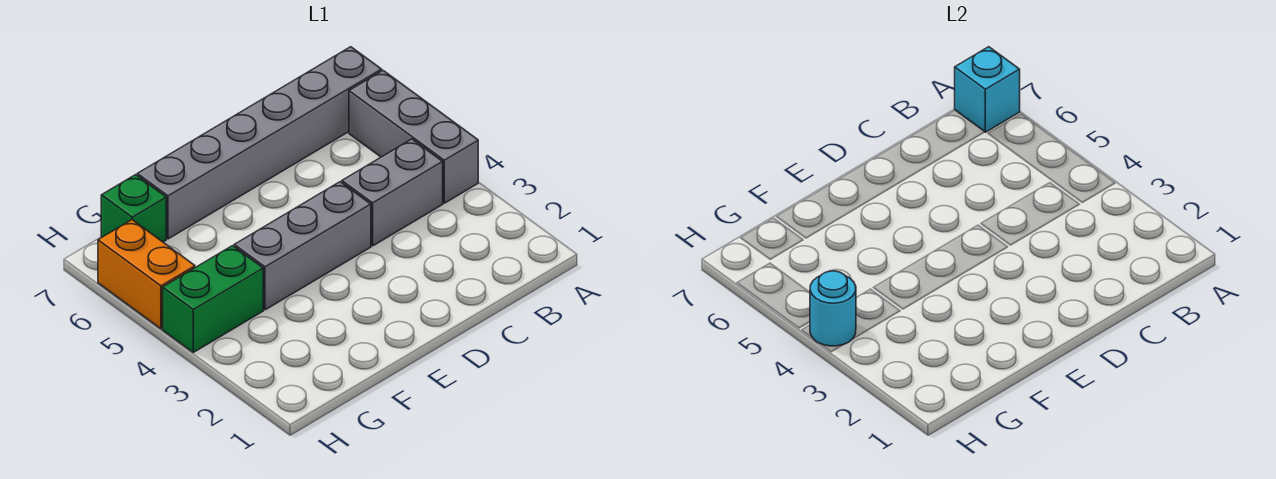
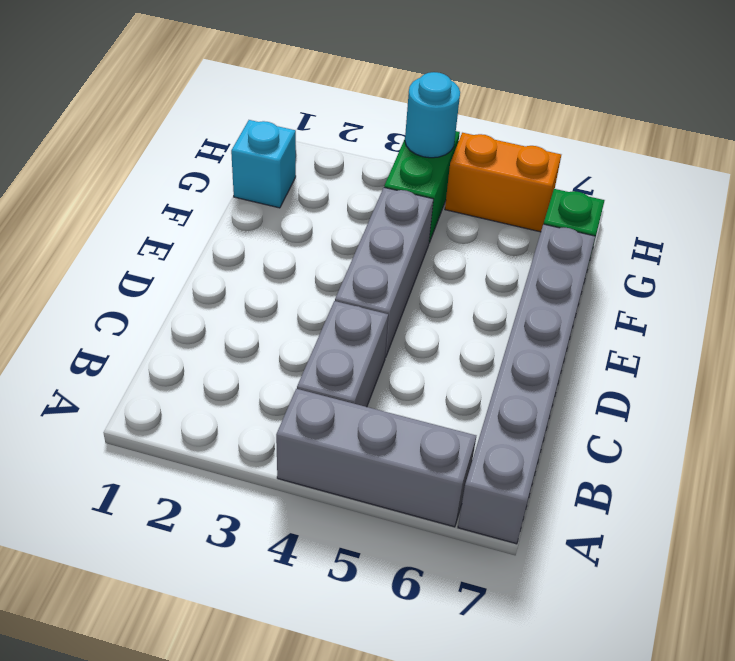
cyan brick A7 level 2 -> cyan brick G1 level 1

